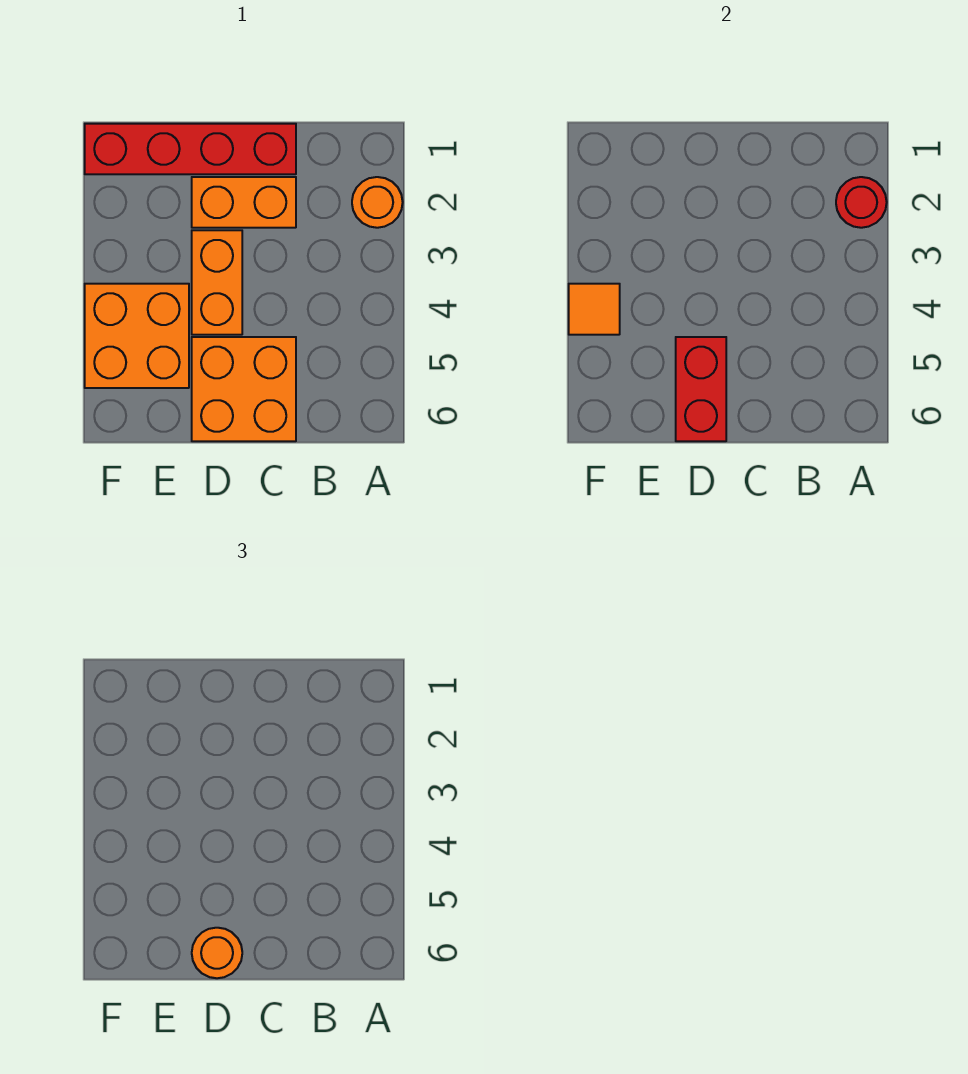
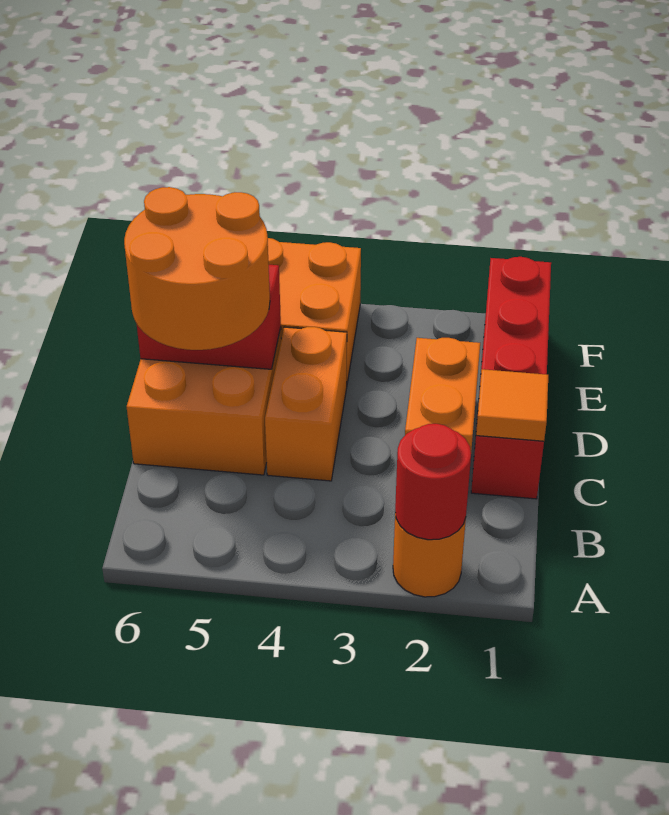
orange brick D3:D4 level 1 -> orange brick C4:D4 level 1
orange round brick D6 level 3 -> orange round brick C5:D6 level 3
orange tile F4 level 2 -> orange tile C1 level 2

